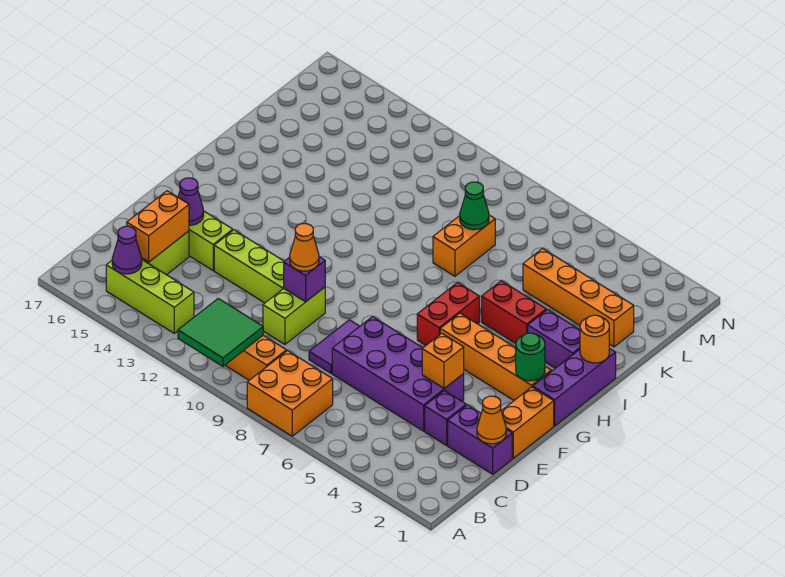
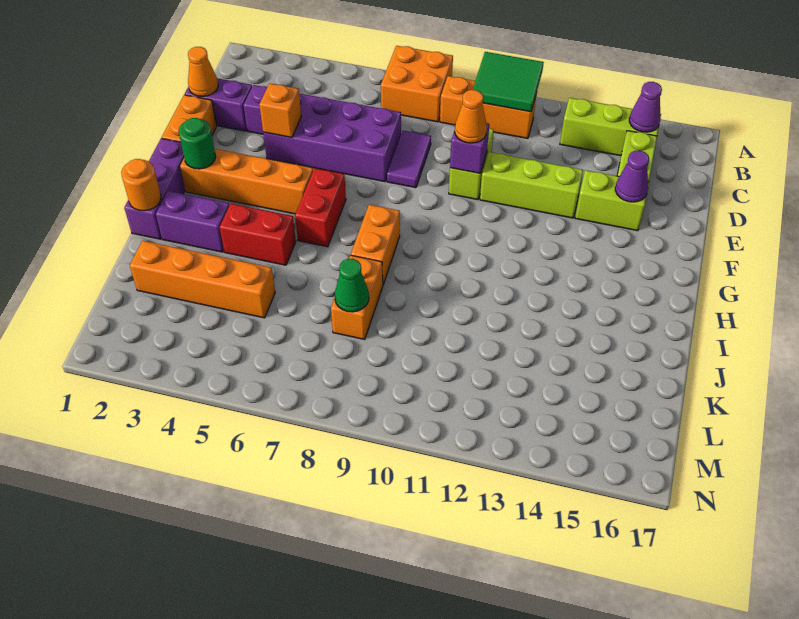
orange brick C15:D15 level 2 -> orange brick H8:I8 level 1

